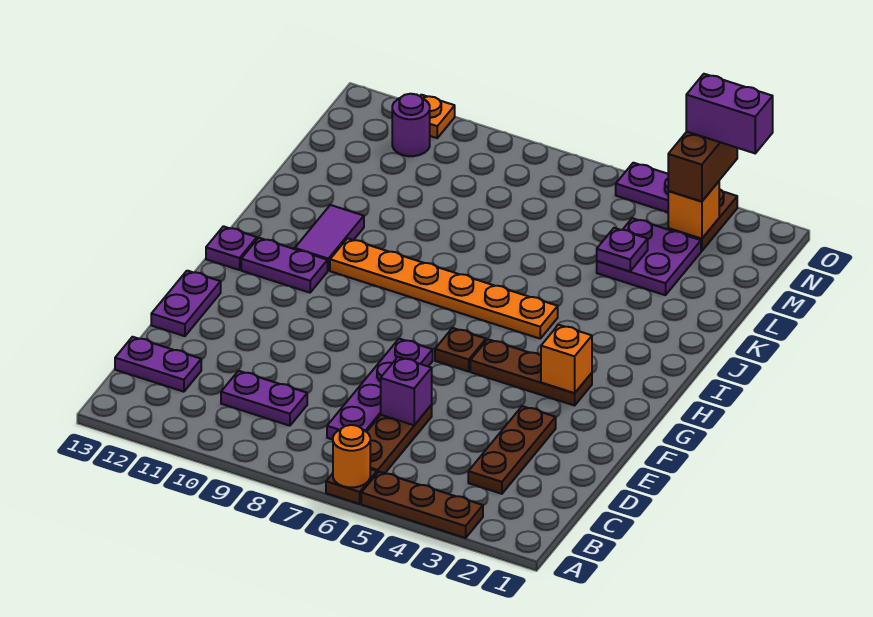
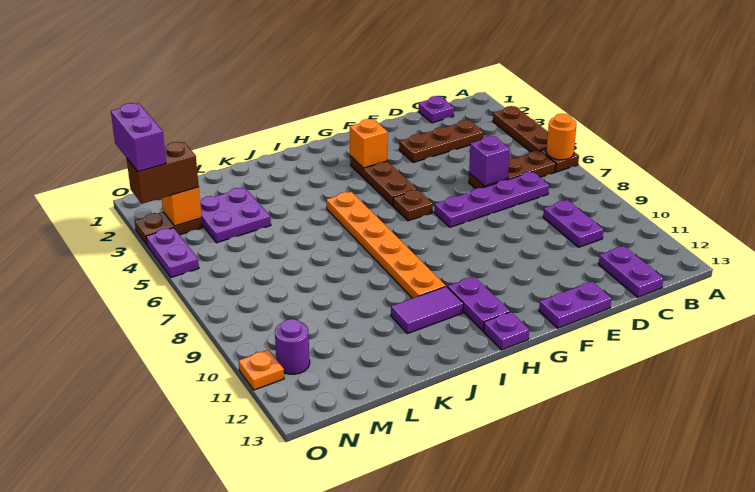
purple plate L4 level 2 -> purple plate C1 level 1

